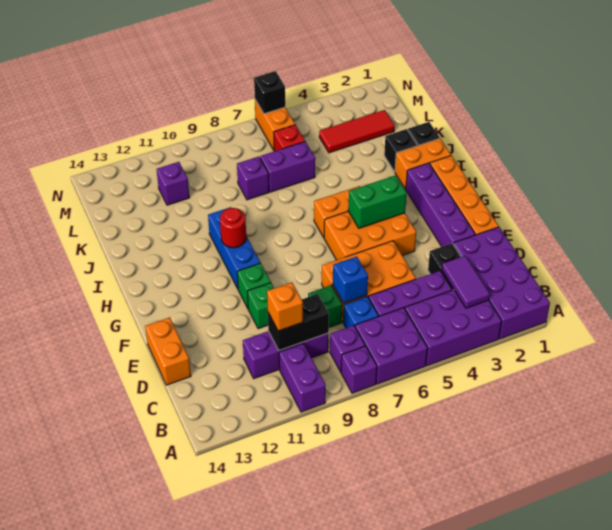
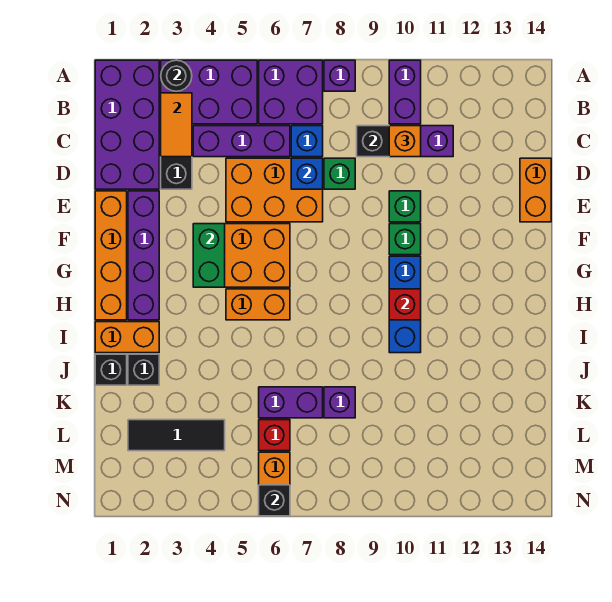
none -> black round brick A3 level 2
purple tile B3:C3 level 2 -> orange tile B3:C3 level 2
purple brick B8 level 1 -> none
green brick G4:G5 level 2 -> green brick F4:G4 level 2
red round brick H10 level 2 -> red brick H10 level 2
red tile L2:L4 level 1 -> black tile L2:L4 level 1
purple brick L11 level 1 -> none

